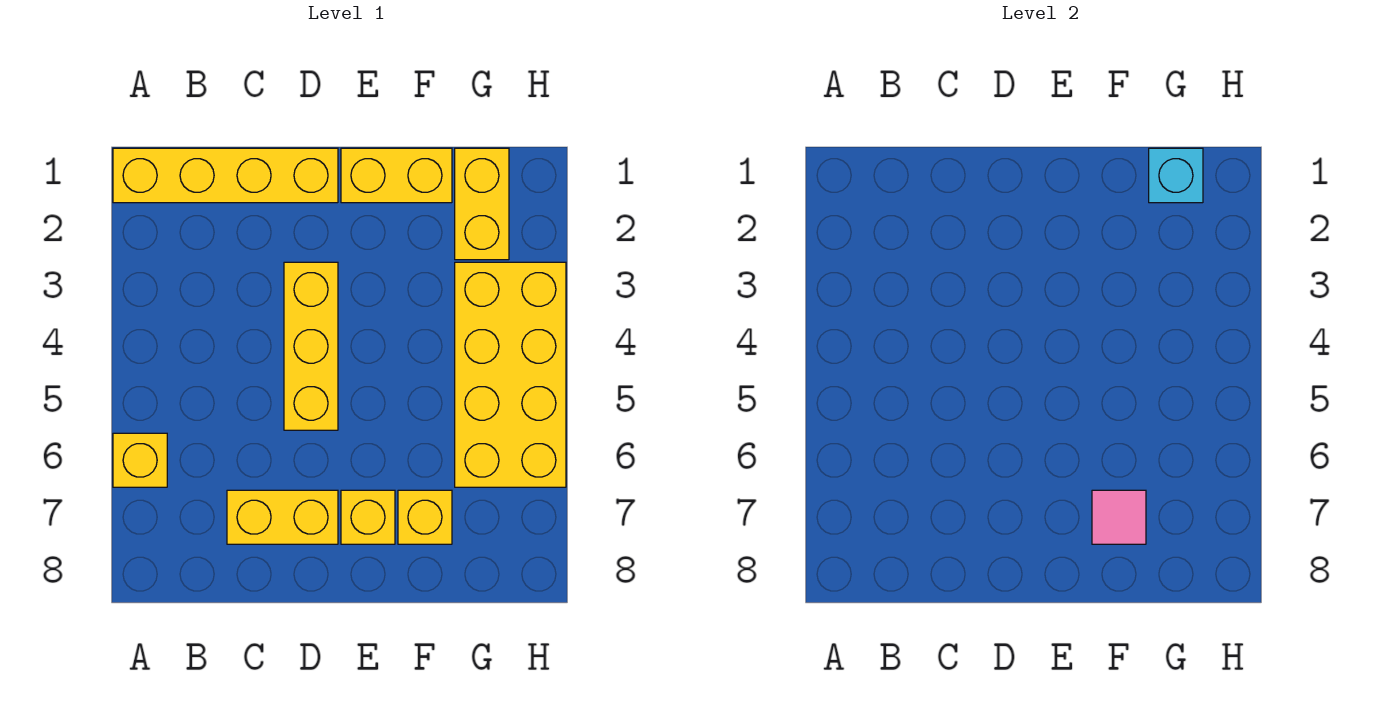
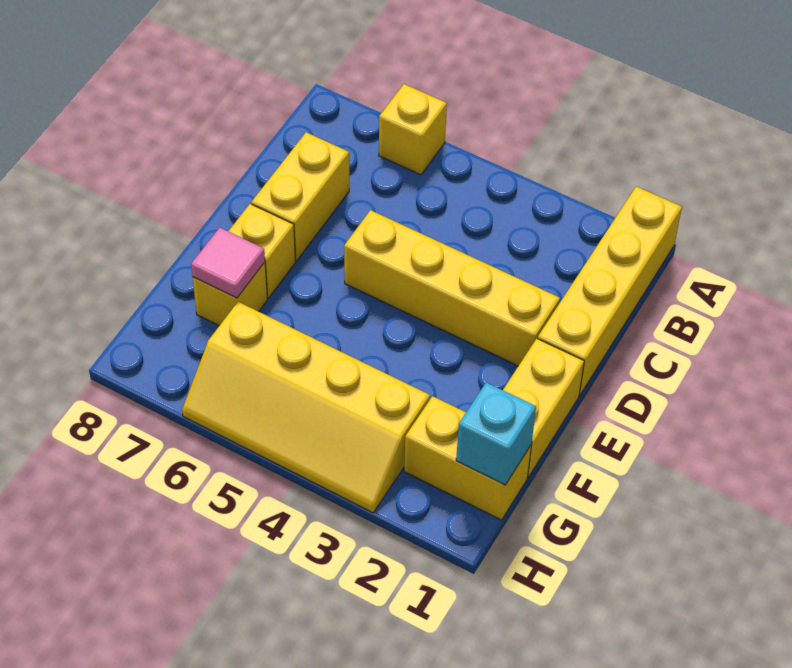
yellow brick D3:D5 level 1 -> yellow brick D2:D5 level 1
yellow brick G3:H6 level 1 -> yellow slope G3:H6 level 1 top G

